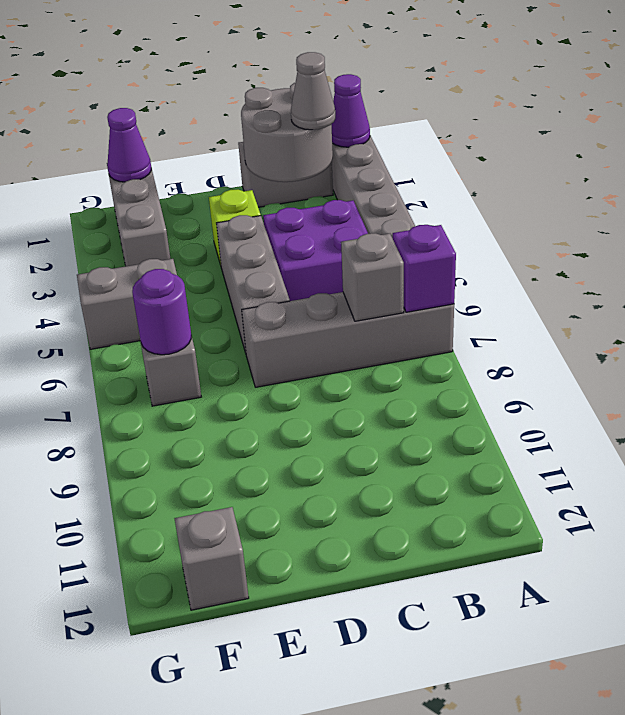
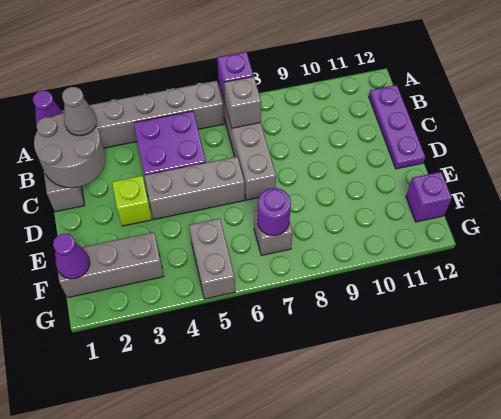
none -> purple plate B12:D12 level 1
grey brick F12 level 1 -> purple brick F12 level 1

